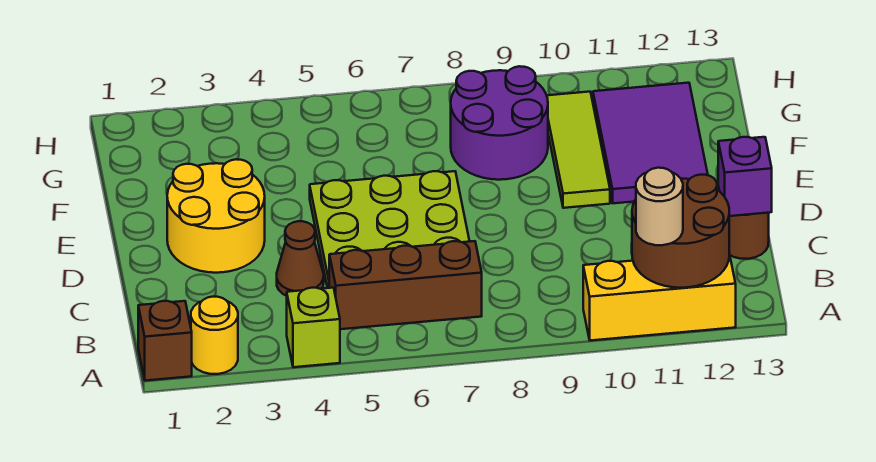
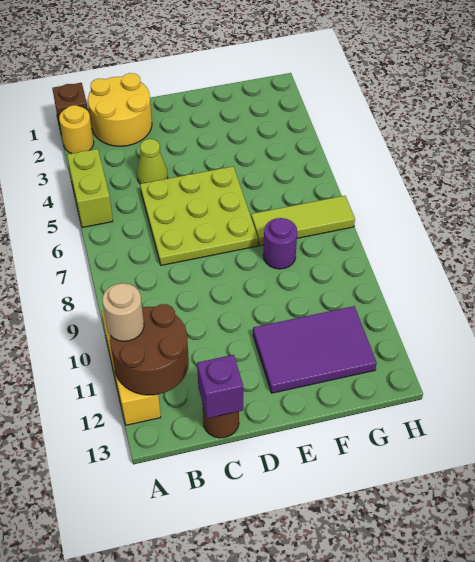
lime brick A4 level 1 -> lime brick A4:A5 level 1
brown brick B5:B7 level 1 -> none
brown cone C4 level 1 -> lime cone C4 level 1
yellow round brick D2:E3 level 1 -> yellow round brick B1:C2 level 1
lime tile E10:G10 level 1 -> lime tile F7:H7 level 1
purple round brick F8:G9 level 1 -> purple round brick F8 level 1

